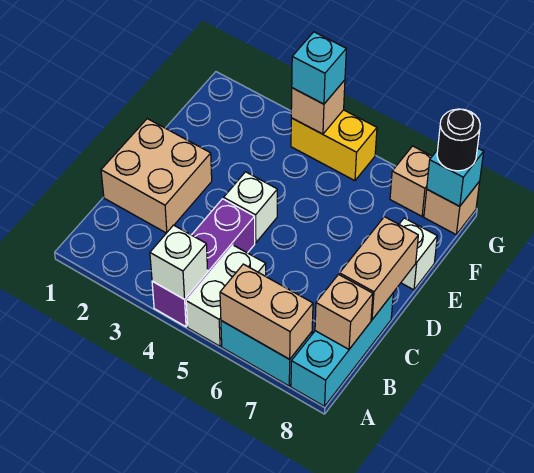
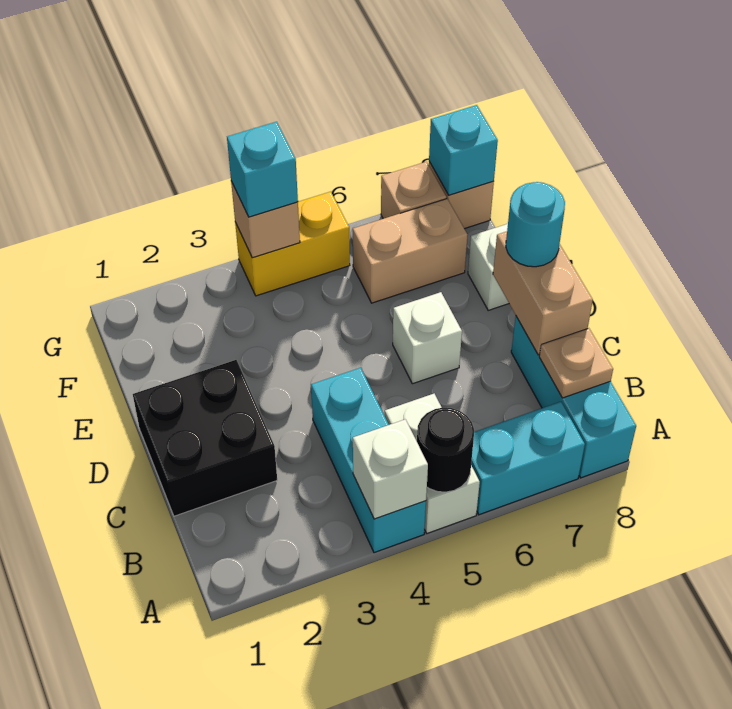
purple brick A4:C4 level 1 -> cyan brick A4:C4 level 1
tan brick A6:A7 level 2 -> tan brick F6:F7 level 1
tan brick B8 level 2 -> tan plate B8 level 2
tan brick C1:D2 level 1 -> black brick C1:D2 level 1
white brick D4 level 1 -> white brick D6 level 1
none -> cyan round brick D8 level 3
black round brick G8 level 3 -> black round brick A5 level 2

